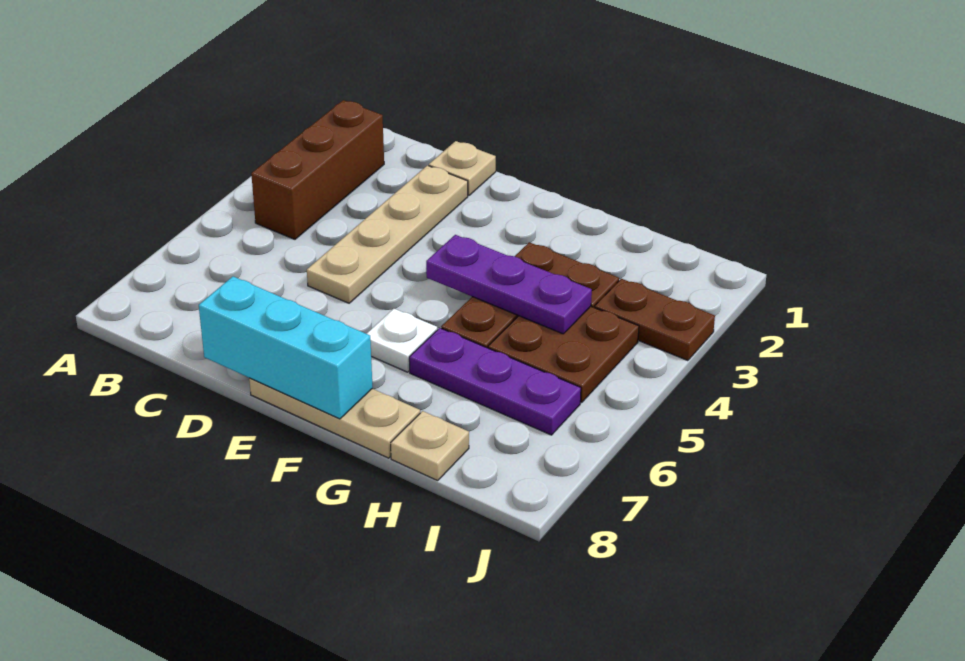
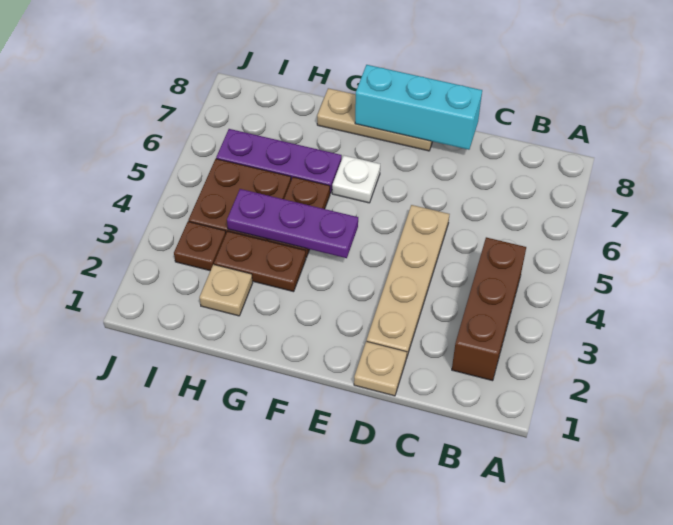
tan plate H8 level 1 -> tan plate H2 level 1
brown plate I3:J3 level 1 -> brown plate I3 level 1

